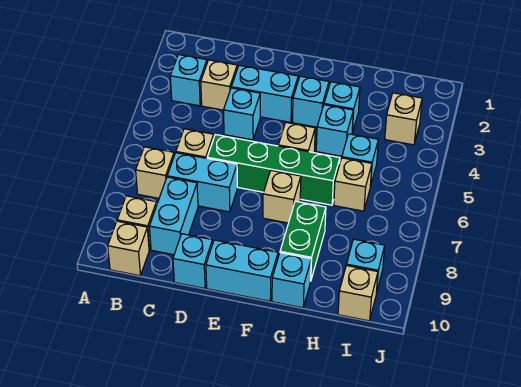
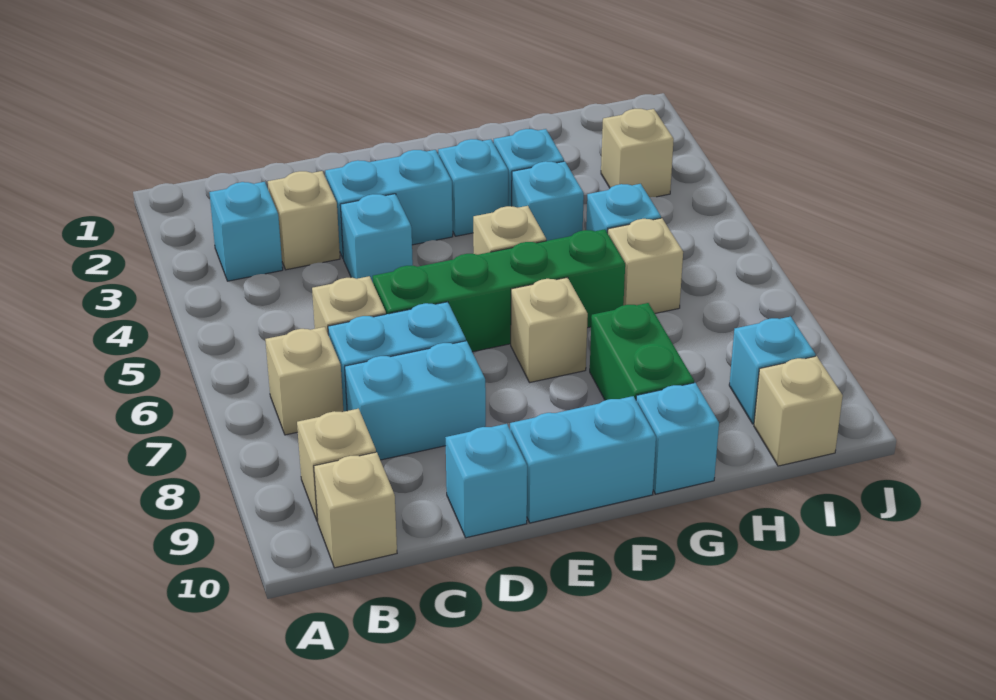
cyan brick C8:C9 level 1 -> cyan brick C8:D8 level 1

